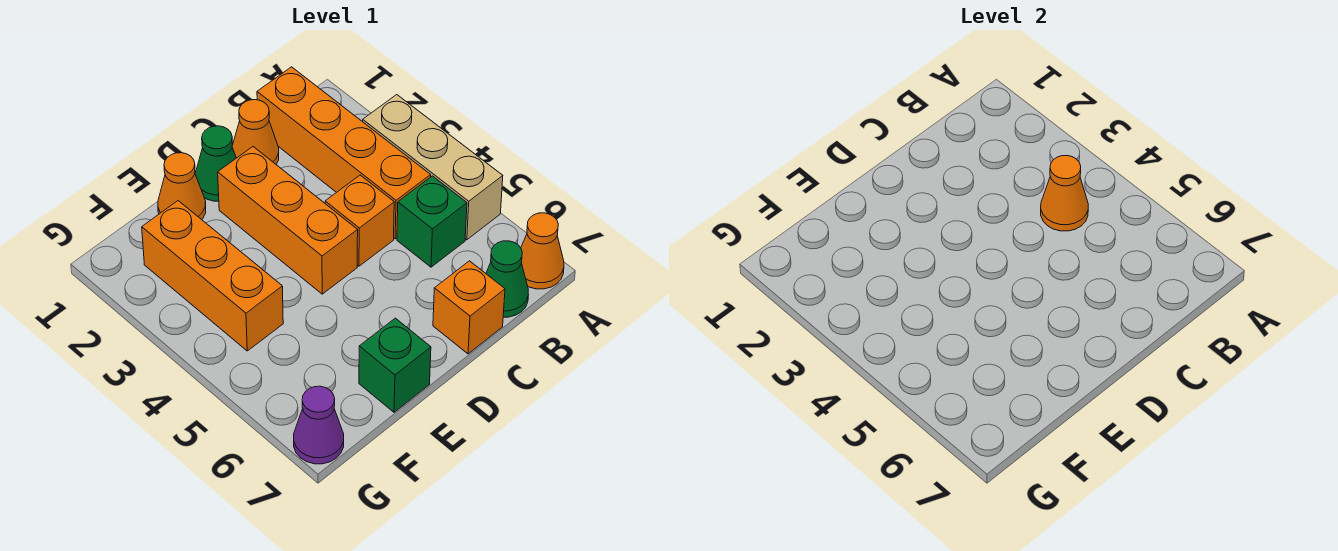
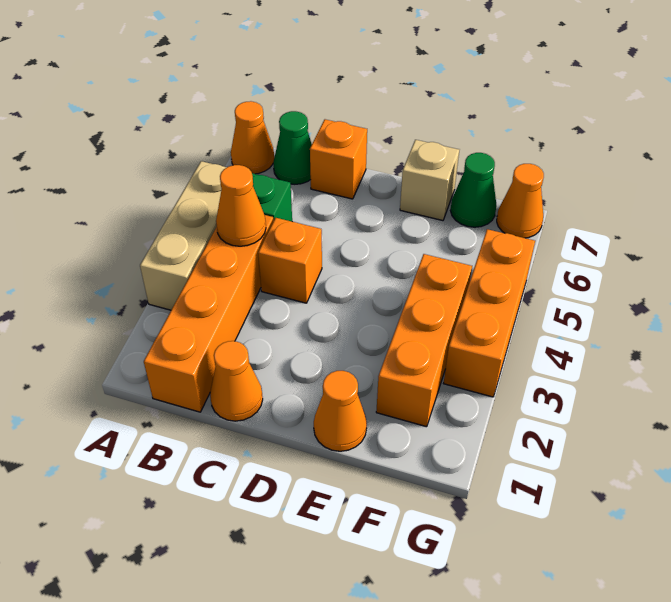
green cone D1 level 1 -> green cone F7 level 1
orange brick D2:D4 level 1 -> orange brick G3:G5 level 1
green brick E7 level 1 -> tan brick E7 level 1
purple cone G7 level 1 -> orange cone G7 level 1

